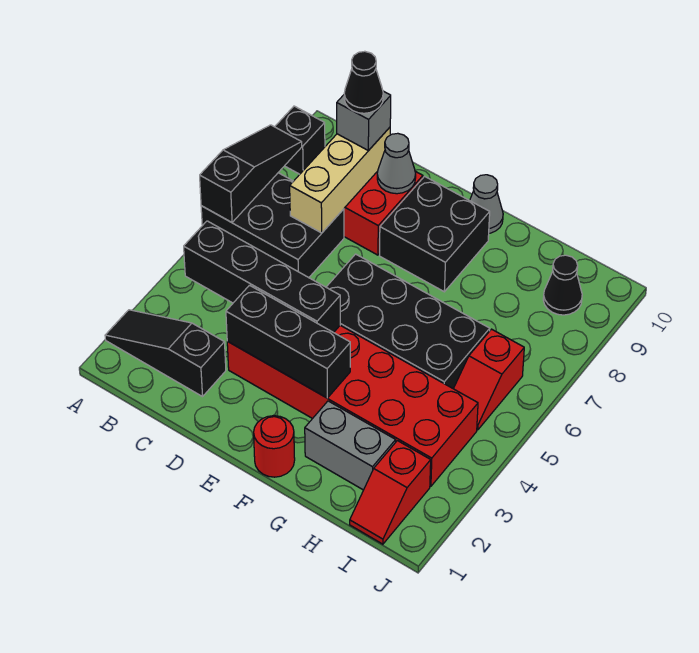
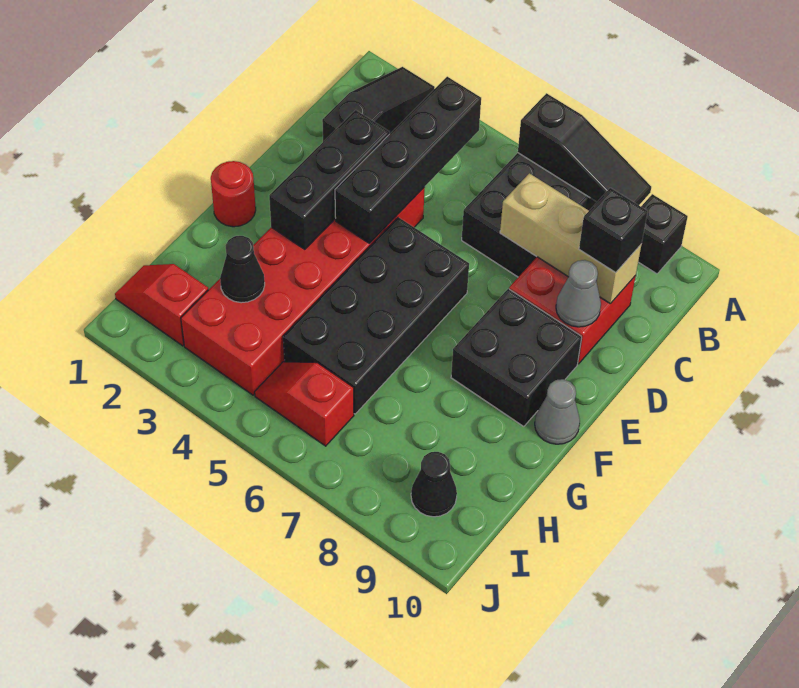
grey brick C9 level 3 -> black brick C9 level 3
black cone C9 level 4 -> black cone H3 level 2
grey brick G2:H2 level 1 -> none

